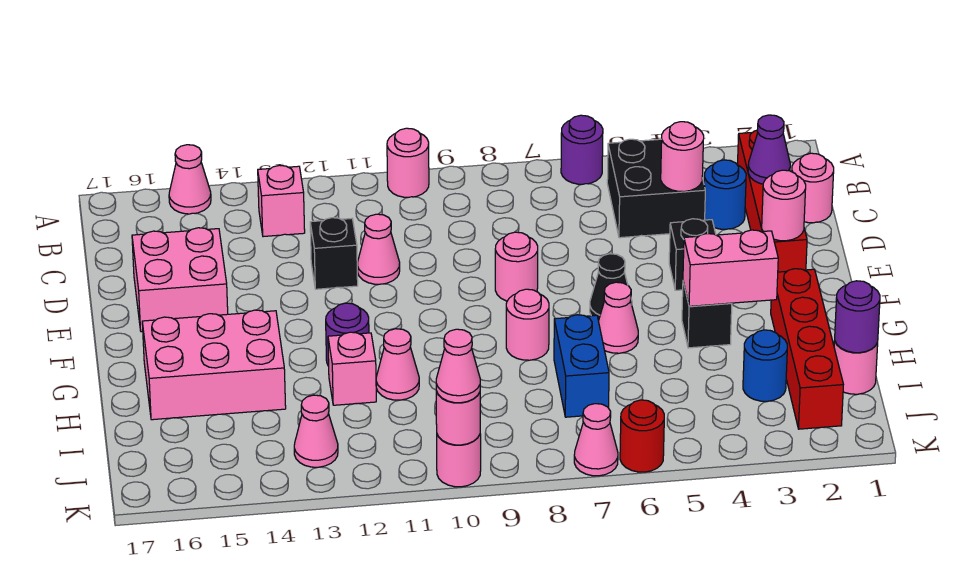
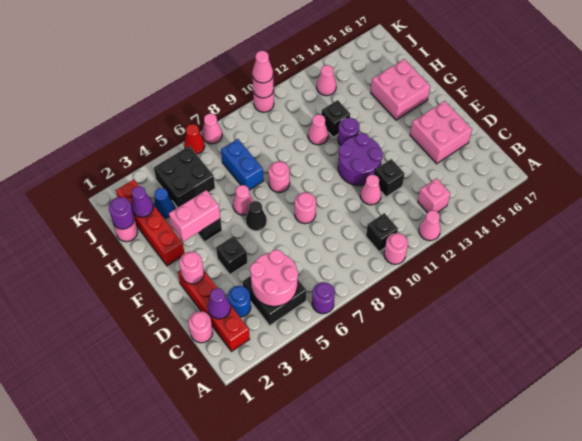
pink cone A15 level 1 -> pink cone A12 level 1
none -> black brick B10 level 1
pink round brick C4 level 2 -> pink round brick B4:C5 level 2
none -> purple round brick E11:F12 level 1
pink brick G14:H16 level 1 -> pink brick G15:H16 level 1
pink brick H12 level 1 -> black brick H12 level 1
none -> purple cone I2 level 2
blue round brick I3 level 1 -> blue cone I3 level 1
none -> black brick I4:J5 level 1
red round brick K6 level 1 -> red cone K6 level 1

